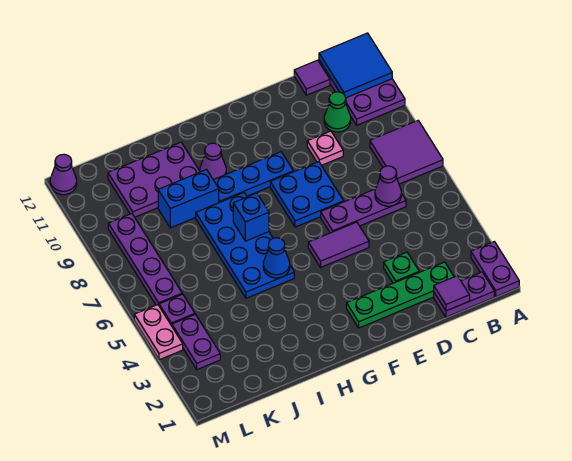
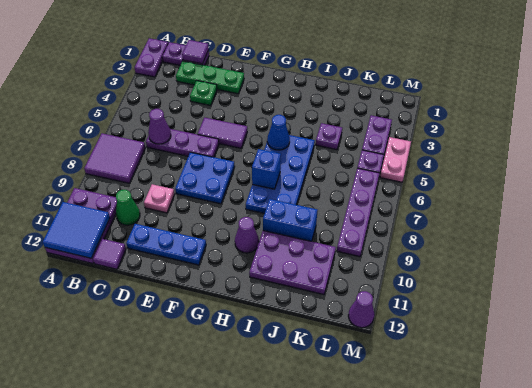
green plate C2:F2 level 1 -> green plate C2:E2 level 1
blue plate F9:H9 level 1 -> blue plate D11:F11 level 1
none -> purple plate J4 level 1

